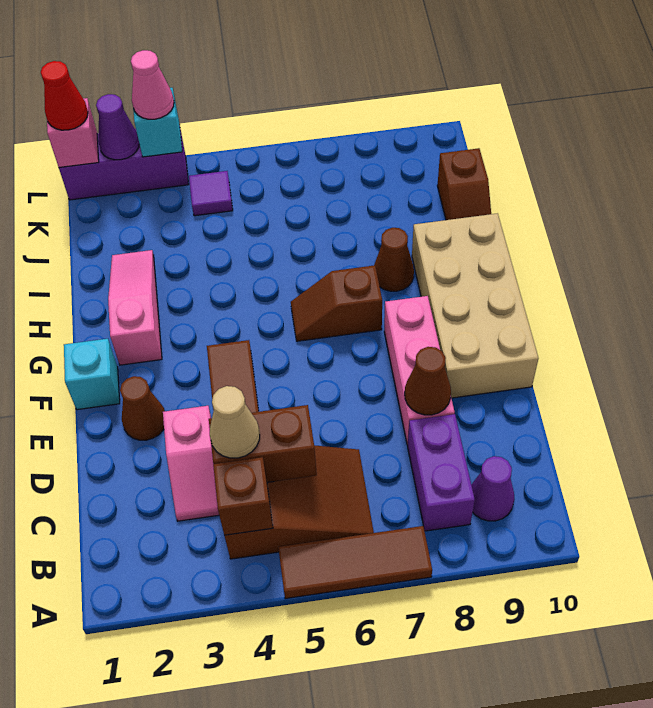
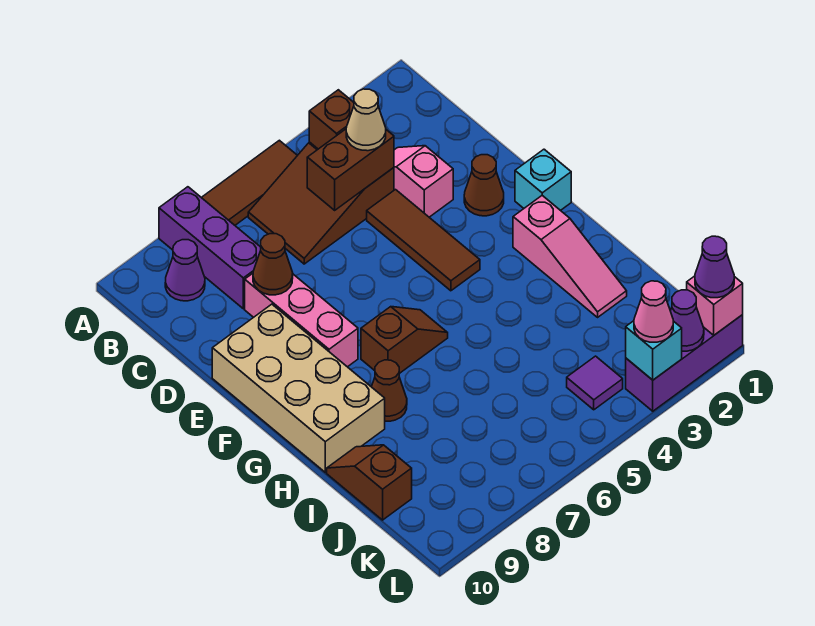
purple brick B8:C8 level 1 -> purple brick A8:C8 level 1
red cone L1 level 3 -> purple cone L1 level 3

